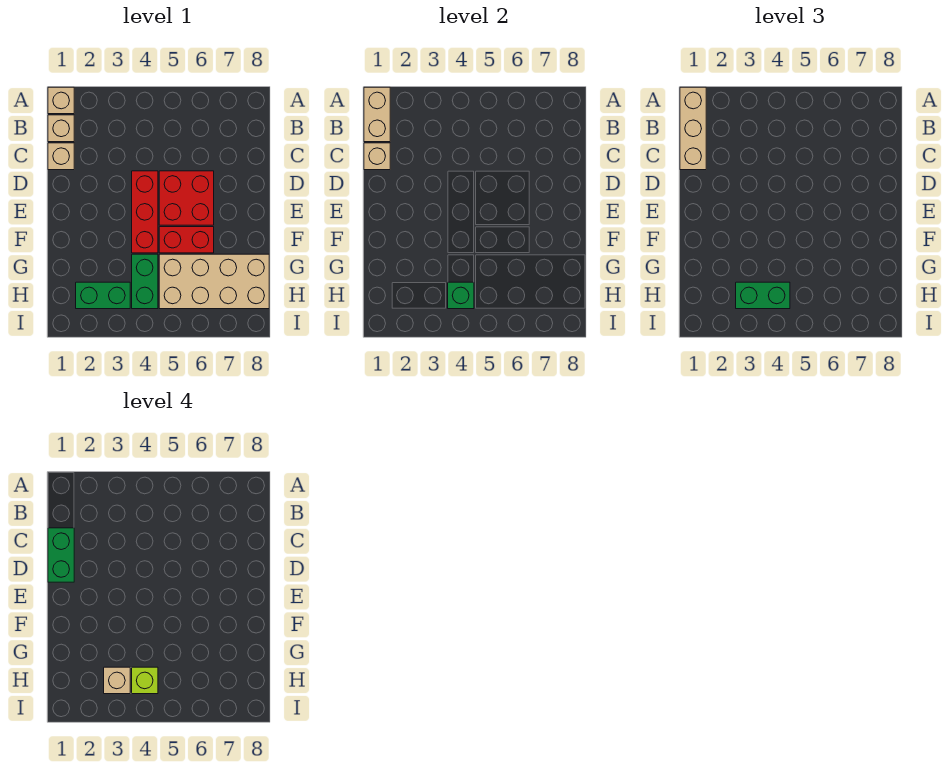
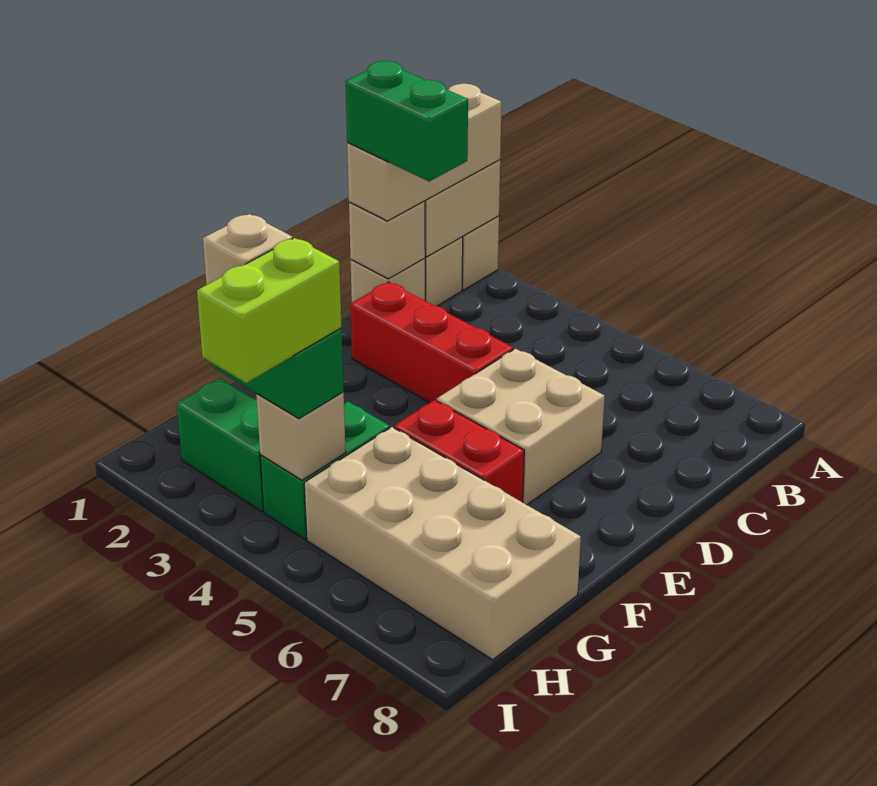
green brick C1:D1 level 4 -> green brick C1:C2 level 4
red brick D4:F4 level 1 -> red brick D2:D4 level 1
red brick D5:E6 level 1 -> tan brick D5:E6 level 1
green brick H4 level 2 -> tan brick H4 level 2
lime brick H4 level 4 -> lime brick H4:I4 level 4

